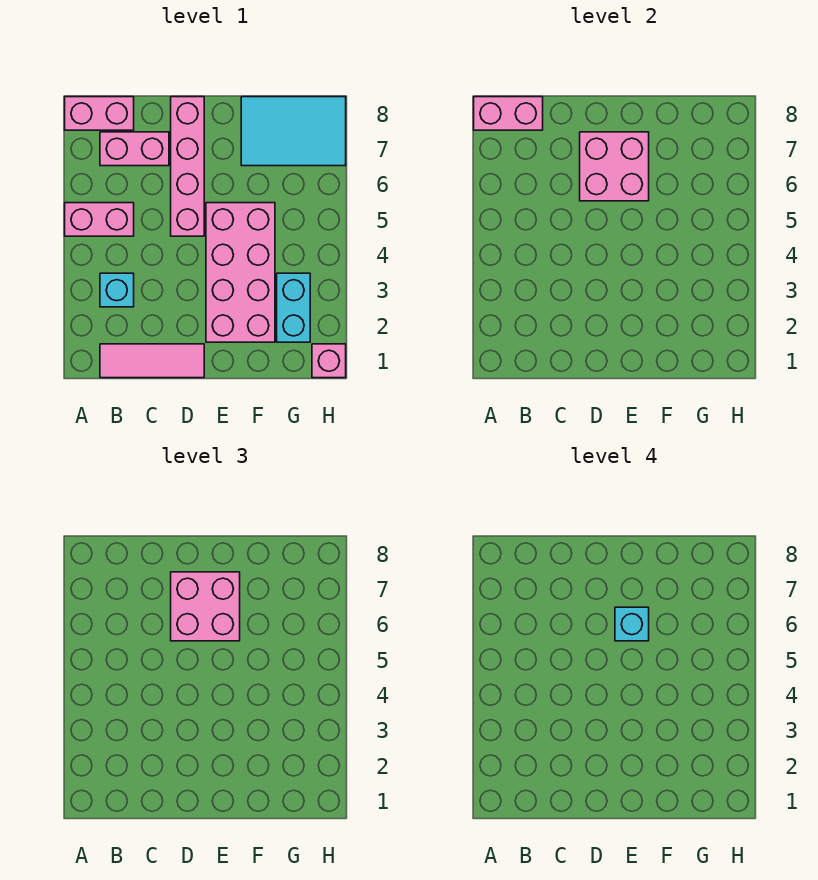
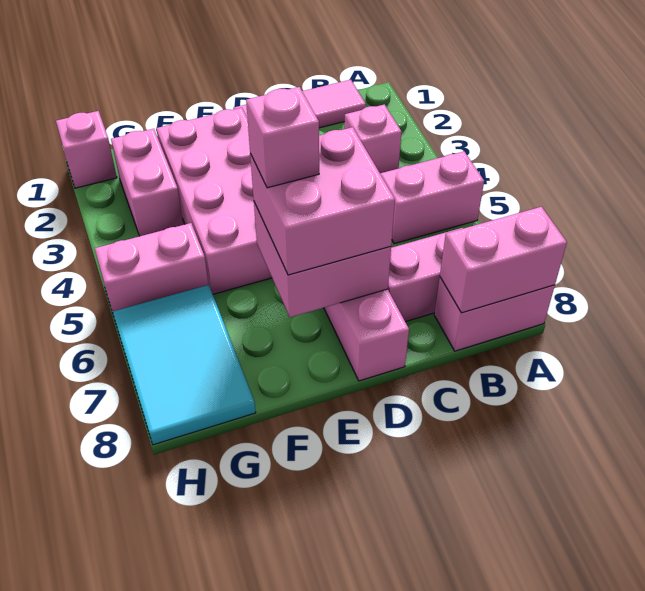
cyan brick B3 level 1 -> pink brick B3 level 1
cyan brick E6 level 4 -> pink brick E6 level 4
cyan tile F7:H8 level 1 -> cyan tile G6:H8 level 1
cyan brick G2:G3 level 1 -> pink brick G2:G3 level 1
none -> pink brick G5:H5 level 1

